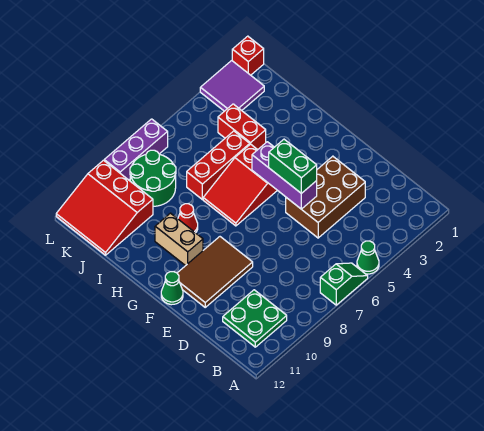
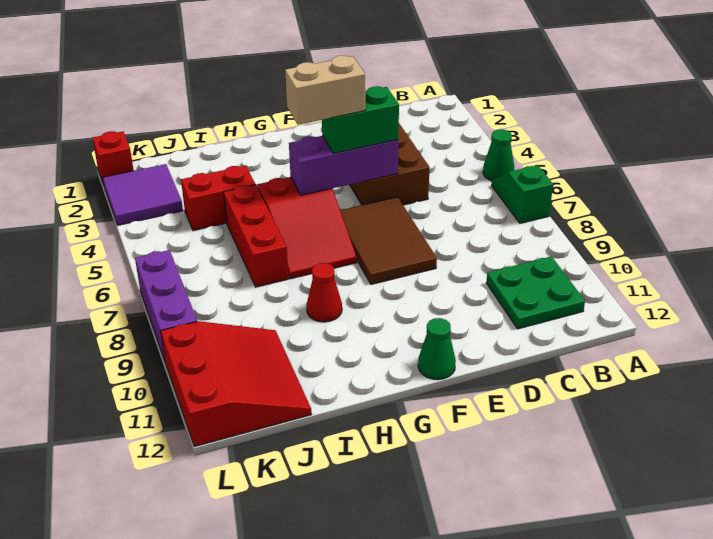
brown tile E9:F11 level 1 -> brown tile E6:F8 level 1
tan brick G10:H10 level 1 -> tan brick F5:G5 level 4
green round brick J8:K9 level 1 -> none
red slope J10:L12 level 1 top 10 -> red slope J10:L12 level 1 top L

